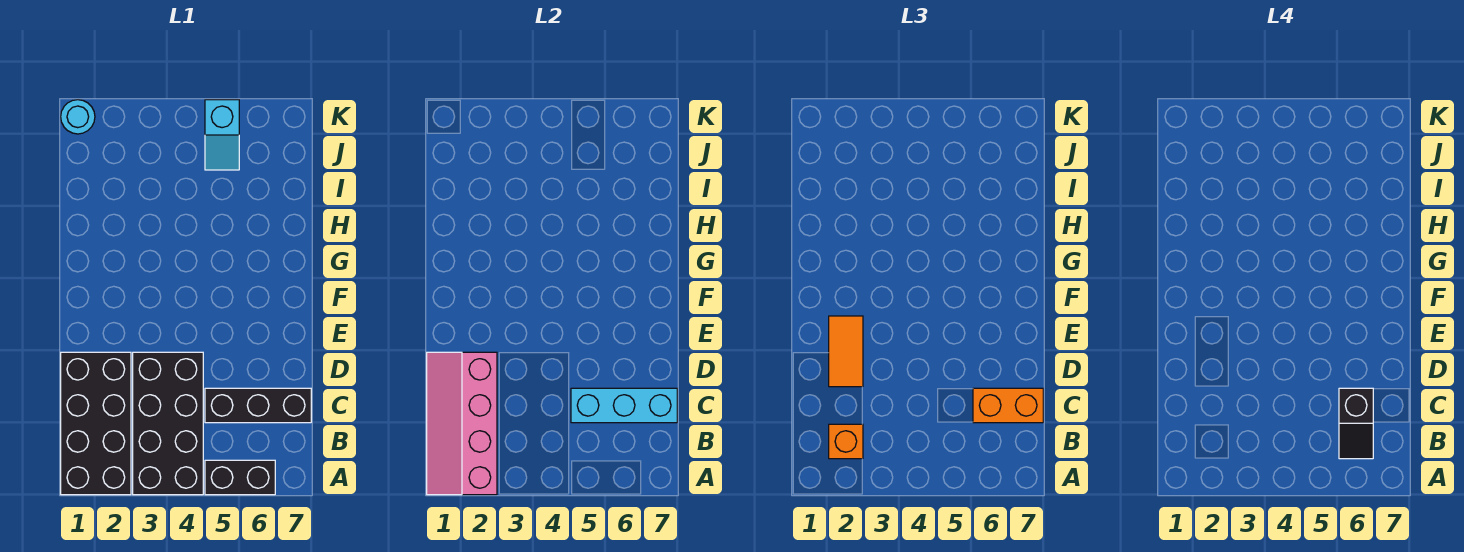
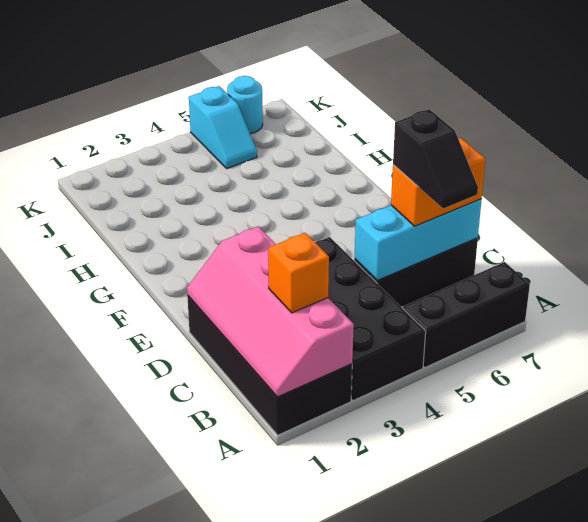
black brick A5:A6 level 1 -> black brick A5:A7 level 1
orange tile D2:E2 level 3 -> none
cyan round brick K1 level 1 -> cyan round brick K6 level 1

